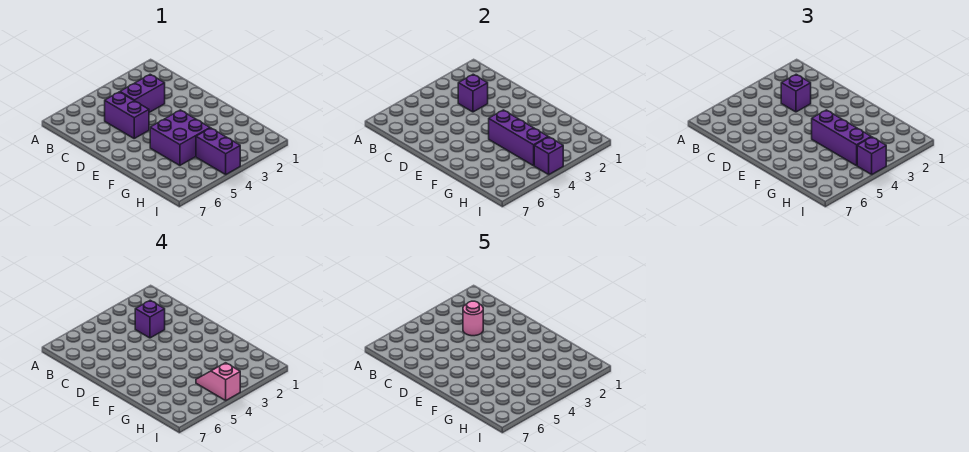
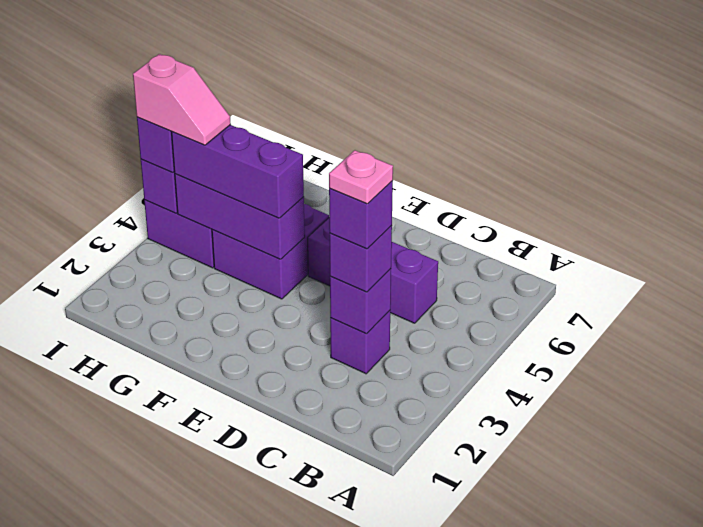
purple brick C3:C4 level 1 -> purple brick C3 level 1
pink round brick C3 level 5 -> pink plate C3 level 5
purple brick C5:D5 level 1 -> purple brick C5:E5 level 1

